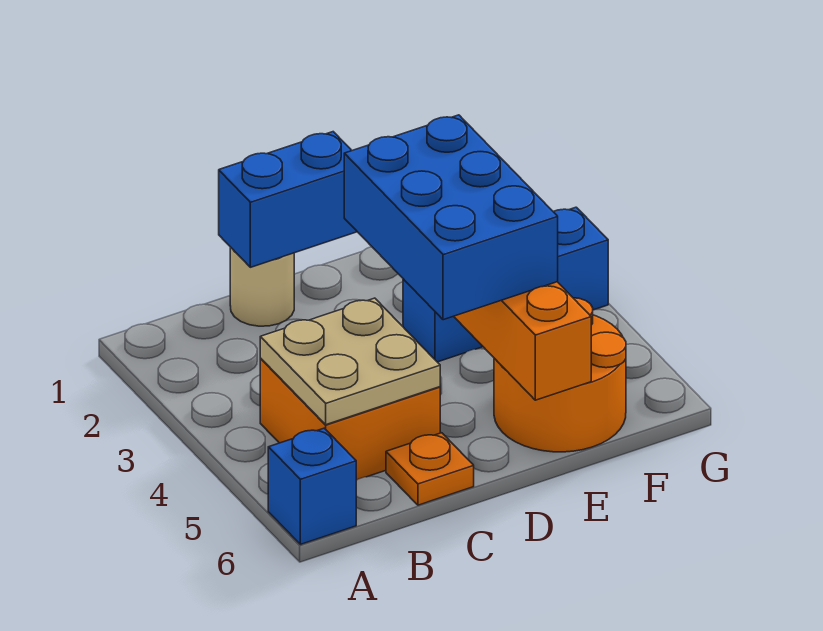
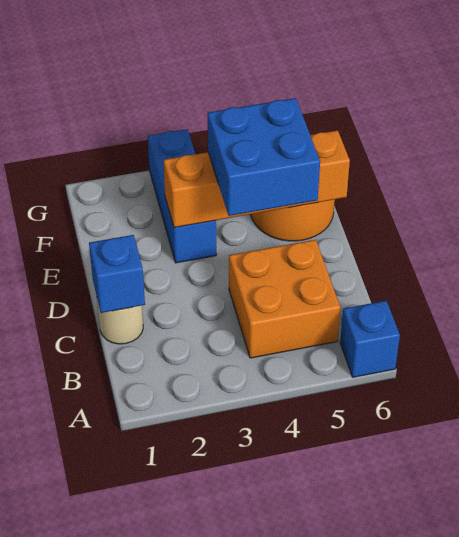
tan plate B4:C5 level 2 -> none
blue brick C1:D1 level 2 -> blue brick C1 level 2
orange plate C6 level 1 -> none
blue brick D3:E5 level 3 -> blue brick D4:E5 level 3

